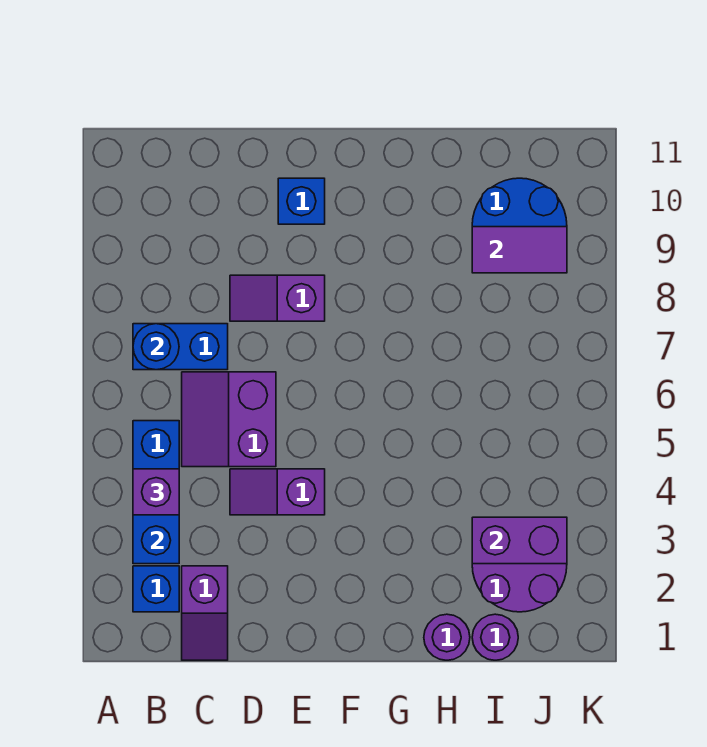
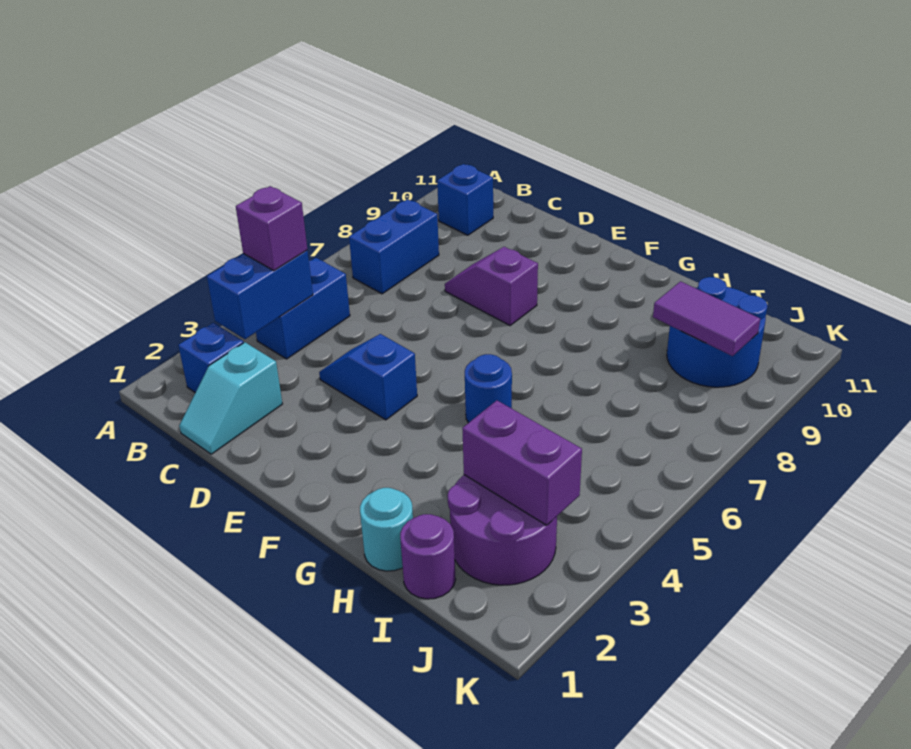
blue brick B7:C7 level 1 -> blue brick B7:B8 level 1
blue round brick B7 level 2 -> blue round brick G5 level 1
purple slope C1:C2 level 1 top 2 -> cyan slope C1:C2 level 1 top 2
purple slope C5:D6 level 1 top D -> none
purple slope D4:E4 level 1 top E -> blue slope D4:E4 level 1 top E
blue brick E10 level 1 -> blue brick B10 level 1
purple round brick H1 level 1 -> cyan round brick H1 level 1

